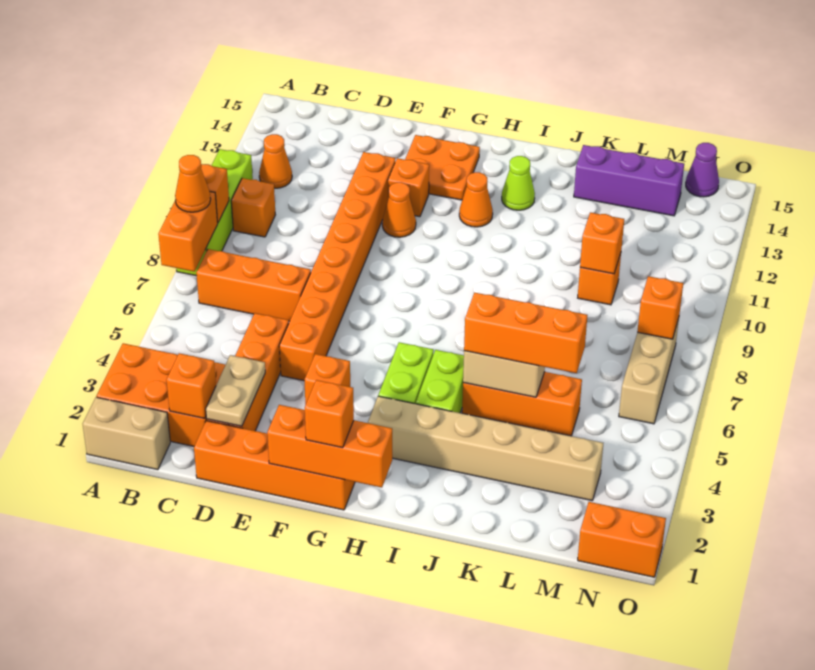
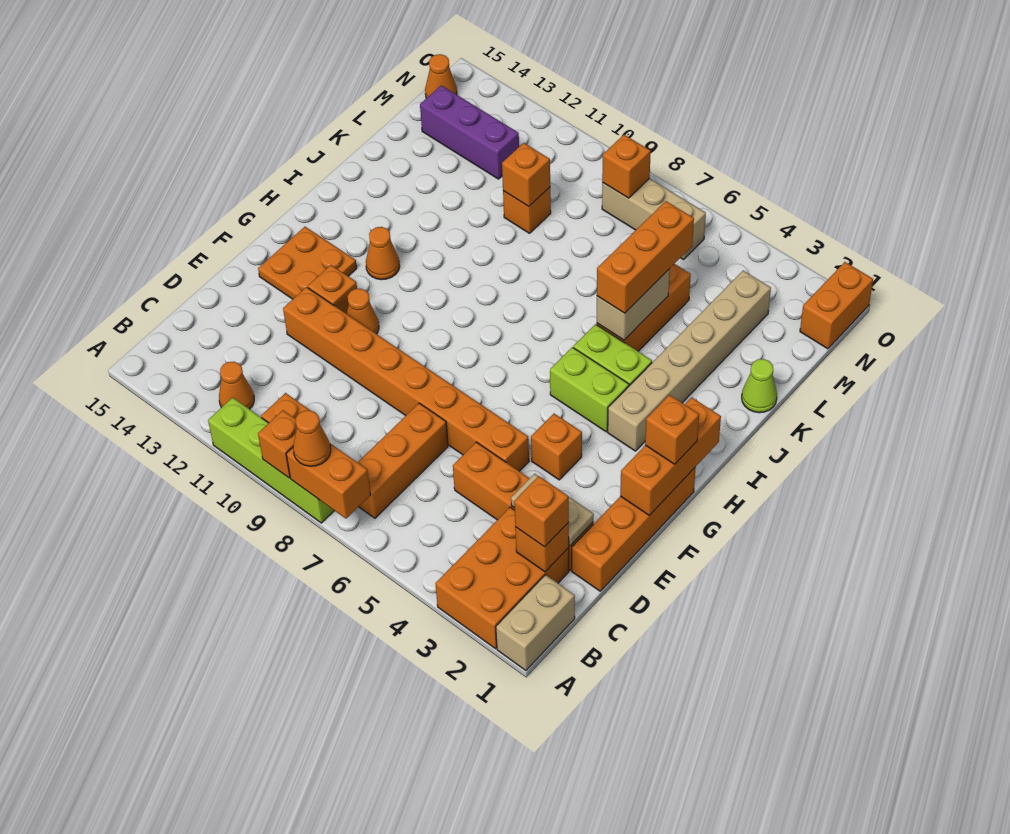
none -> orange brick C2 level 3
lime cone I13 level 1 -> lime cone K1 level 1
purple brick K14:M14 level 1 -> purple brick M12:M14 level 1
purple cone N15 level 1 -> orange cone N15 level 1

